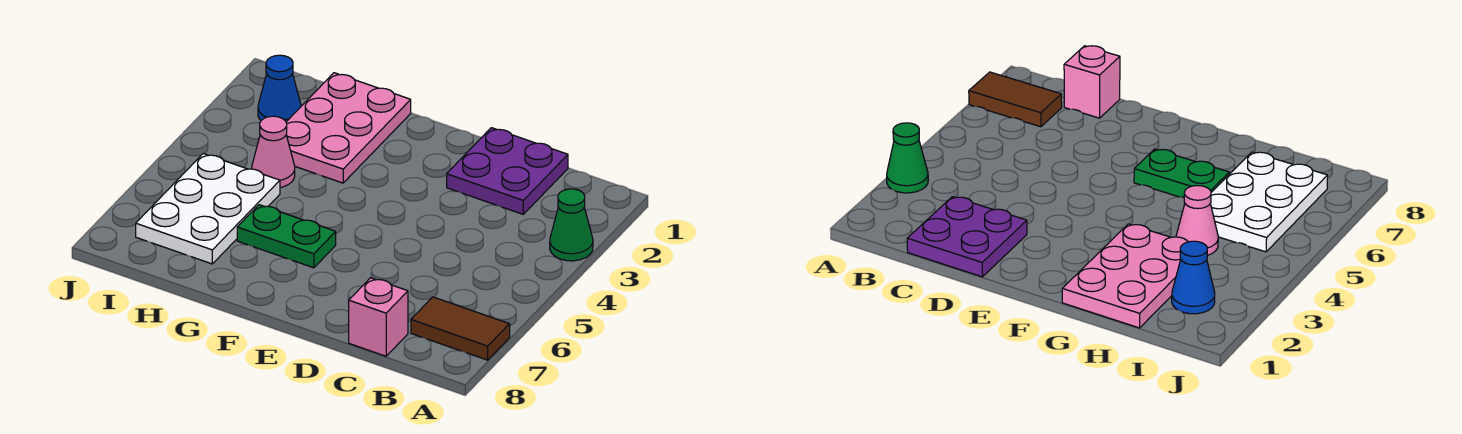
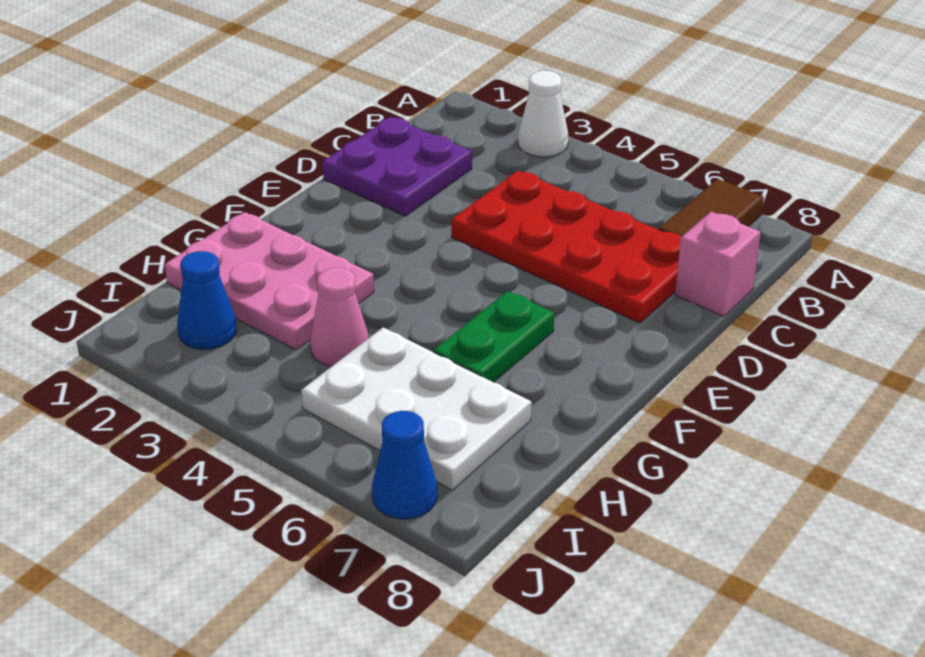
green cone A3 level 1 -> white cone A3 level 1
none -> red plate C4:D7 level 1
none -> blue cone J7 level 1

